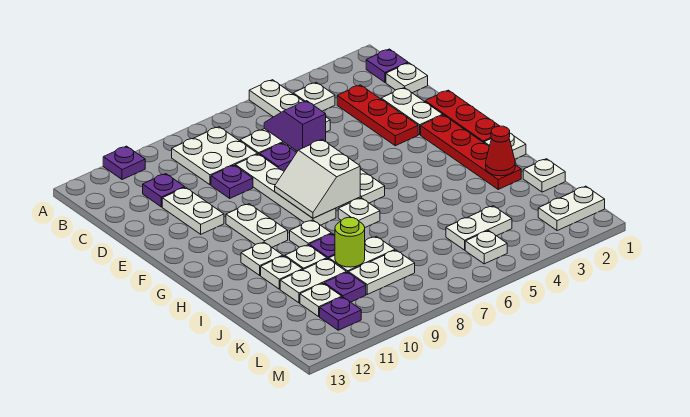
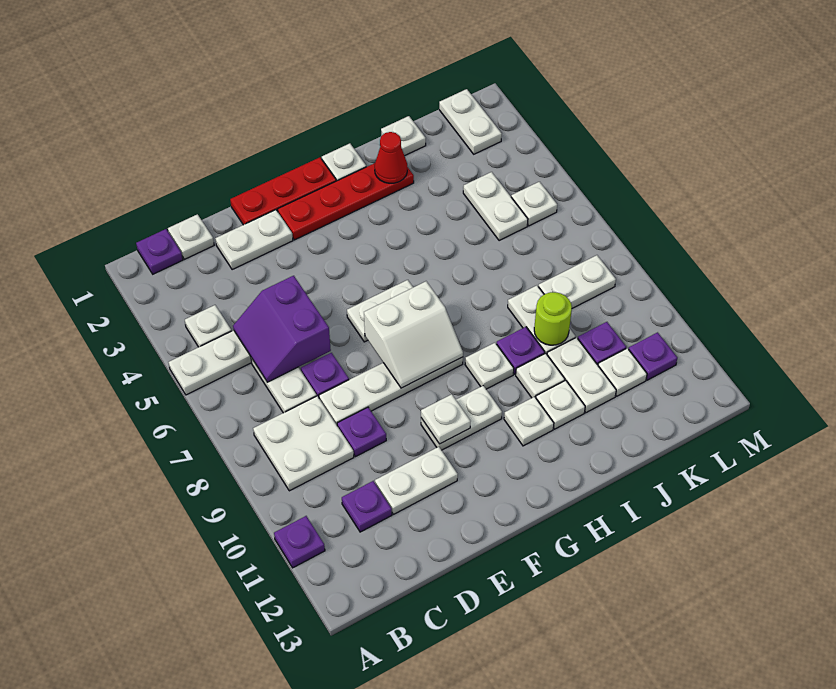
red plate C3:E3 level 1 -> none
purple slope C6:D6 level 2 top D -> purple slope C5:D6 level 2 top D
white plate H7 level 1 -> white plate F10 level 2
white plate K8:K9 level 1 -> white plate K8:L8 level 1

